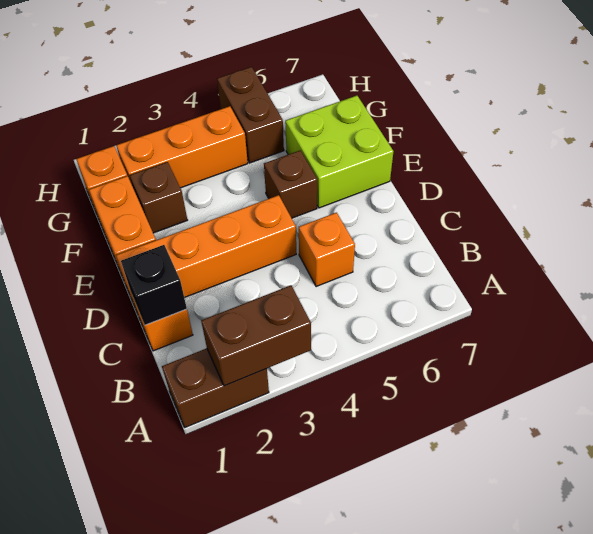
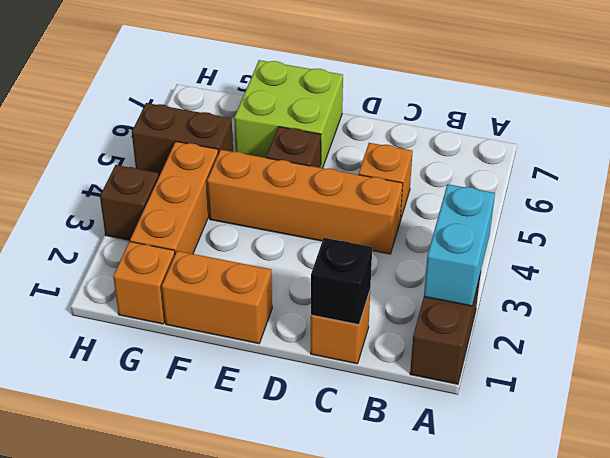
brown brick A2:A3 level 2 -> cyan brick A2:A3 level 2
orange brick D1:D4 level 1 -> orange brick C4:F4 level 1
brown brick F2 level 1 -> brown brick H3 level 1

